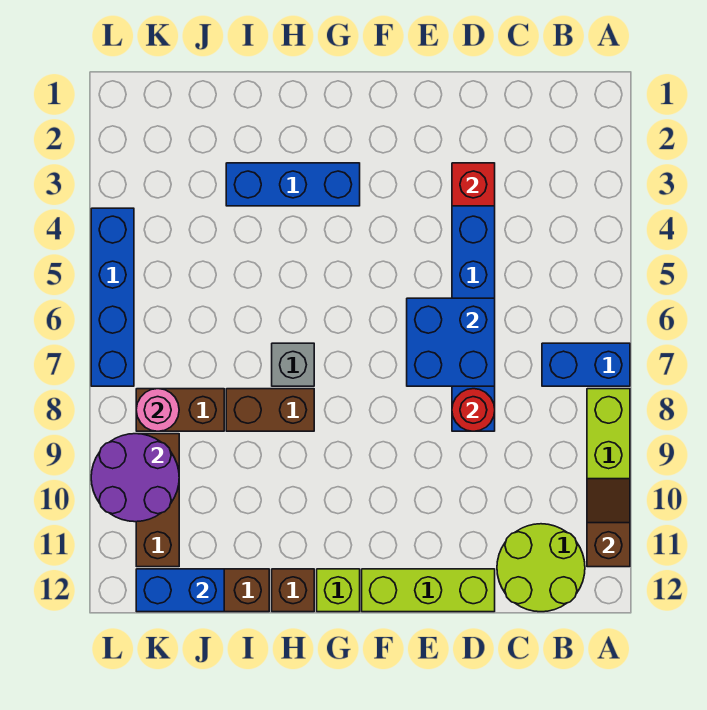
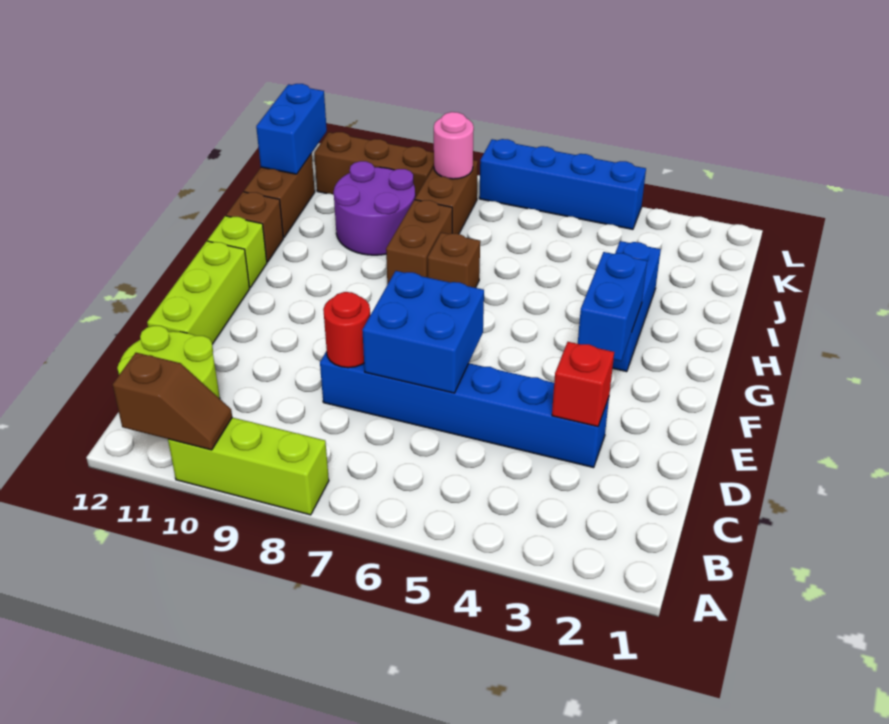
blue brick A7:B7 level 1 -> blue brick F3:G3 level 2
grey brick H7 level 1 -> brown brick H7 level 1
purple round brick K9:L10 level 2 -> purple round brick I9:J10 level 1

